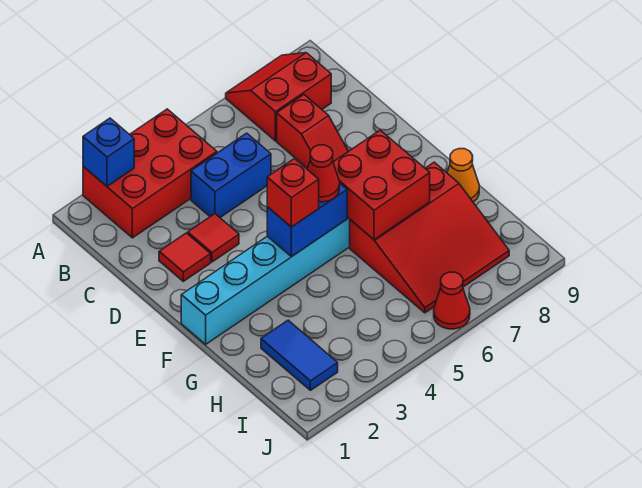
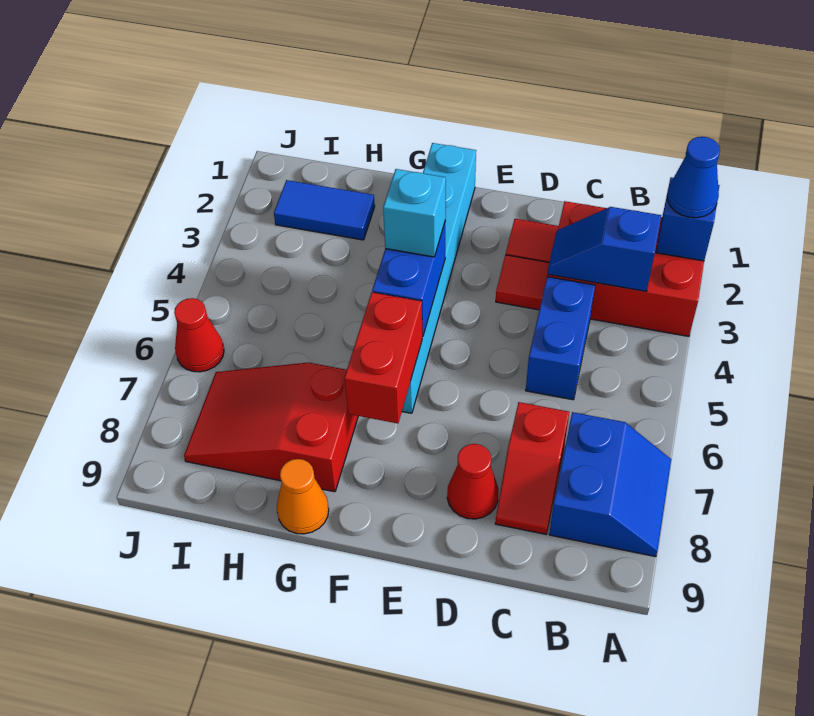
red brick A2:B4 level 1 -> red brick A2:C3 level 1
none -> blue cone A2 level 3
red slope A7:B8 level 1 top B -> blue slope A7:B8 level 1 top B
none -> blue slope B3:C3 level 2 top B
red slope C7:D7 level 1 top C -> red slope C7:C8 level 1 top 7
red brick F4 level 3 -> cyan brick F4 level 3
red cone F5 level 3 -> red cone D8 level 1
red brick F6:G7 level 2 -> red brick F6:F7 level 2
red slope G6:I8 level 1 top G -> red slope G7:I8 level 1 top G

